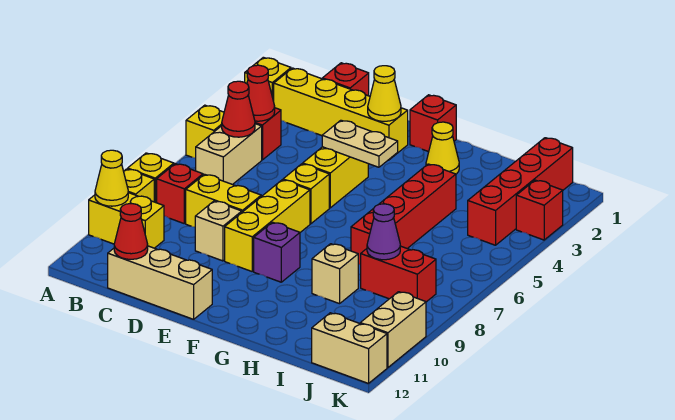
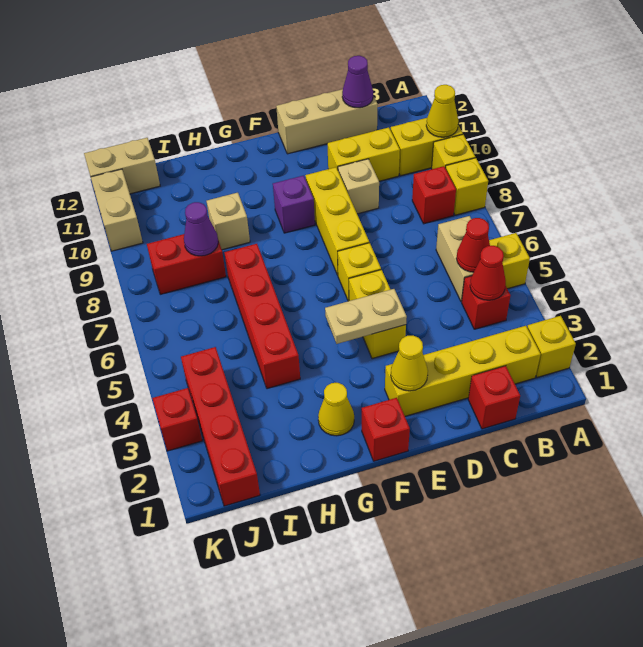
yellow brick C8:D8 level 1 -> yellow brick C10:D10 level 1
red cone C12 level 2 -> purple cone C12 level 2

